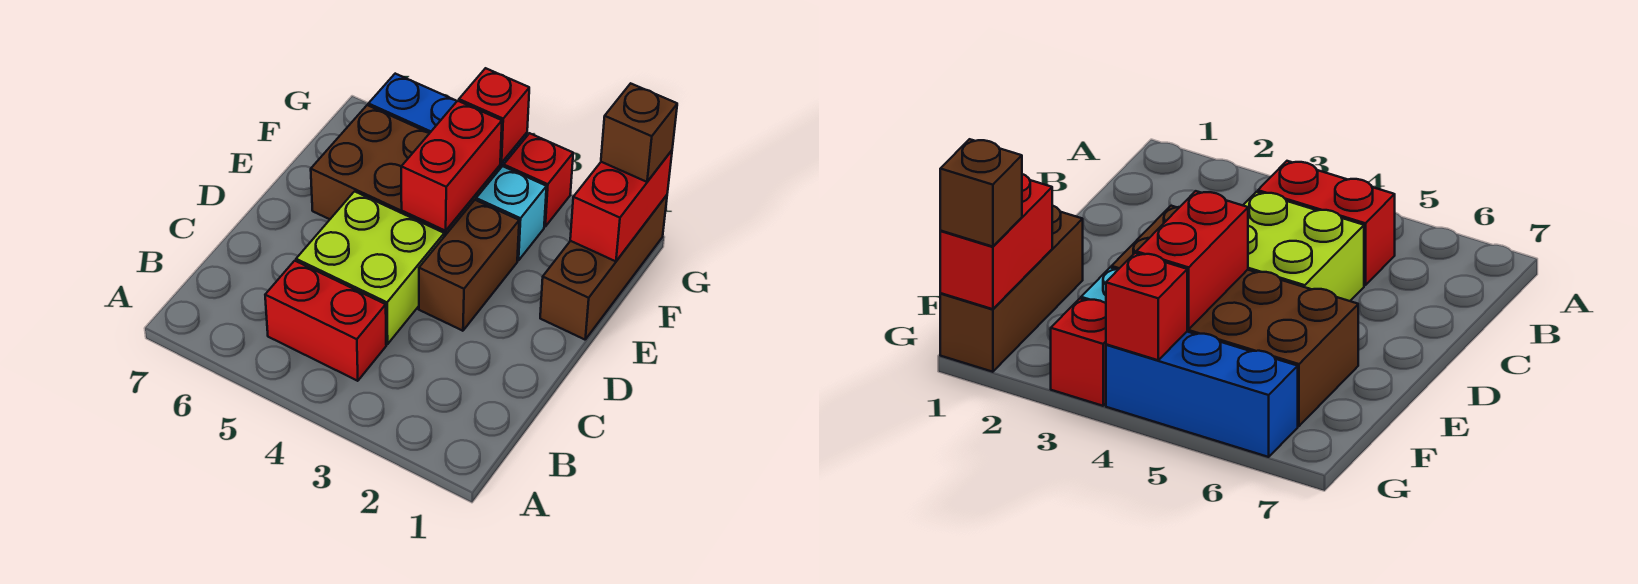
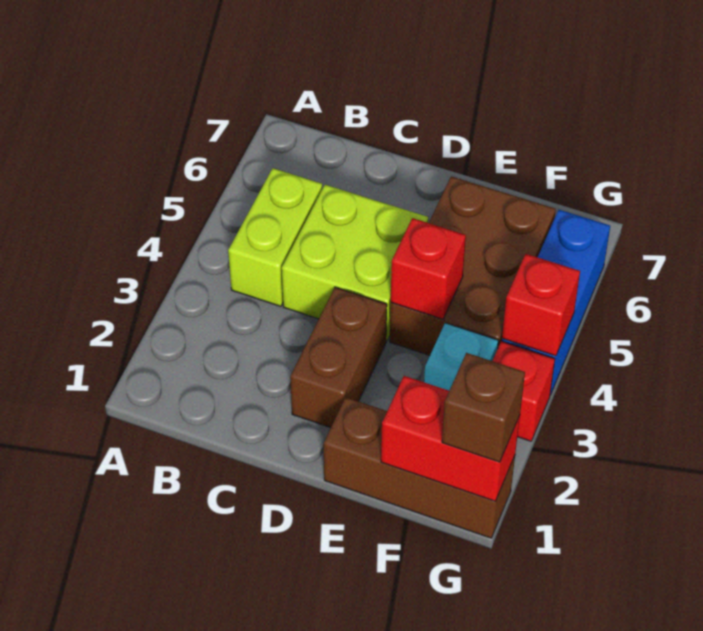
red brick B4:B5 level 1 -> lime brick B4:B5 level 1
brown brick D3:E3 level 1 -> brown brick D2:D3 level 1
red brick E4:F4 level 2 -> red brick E4 level 2

